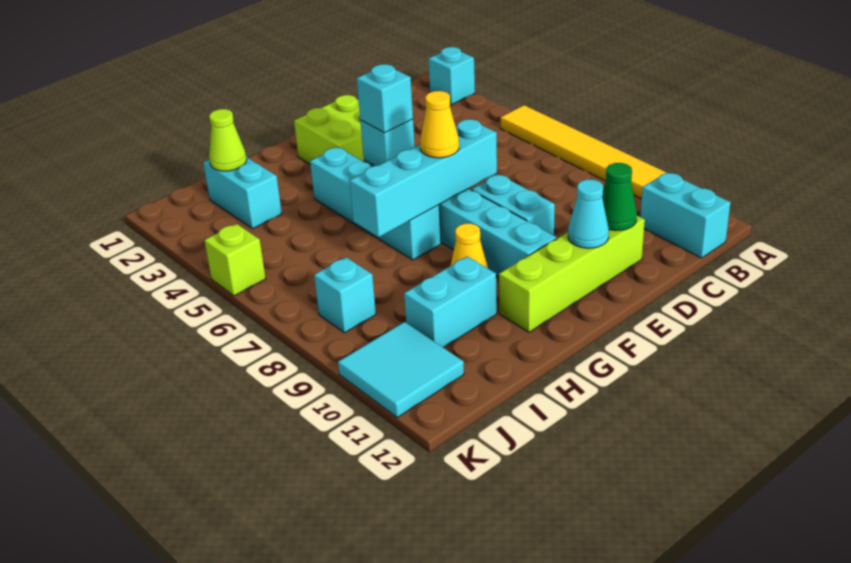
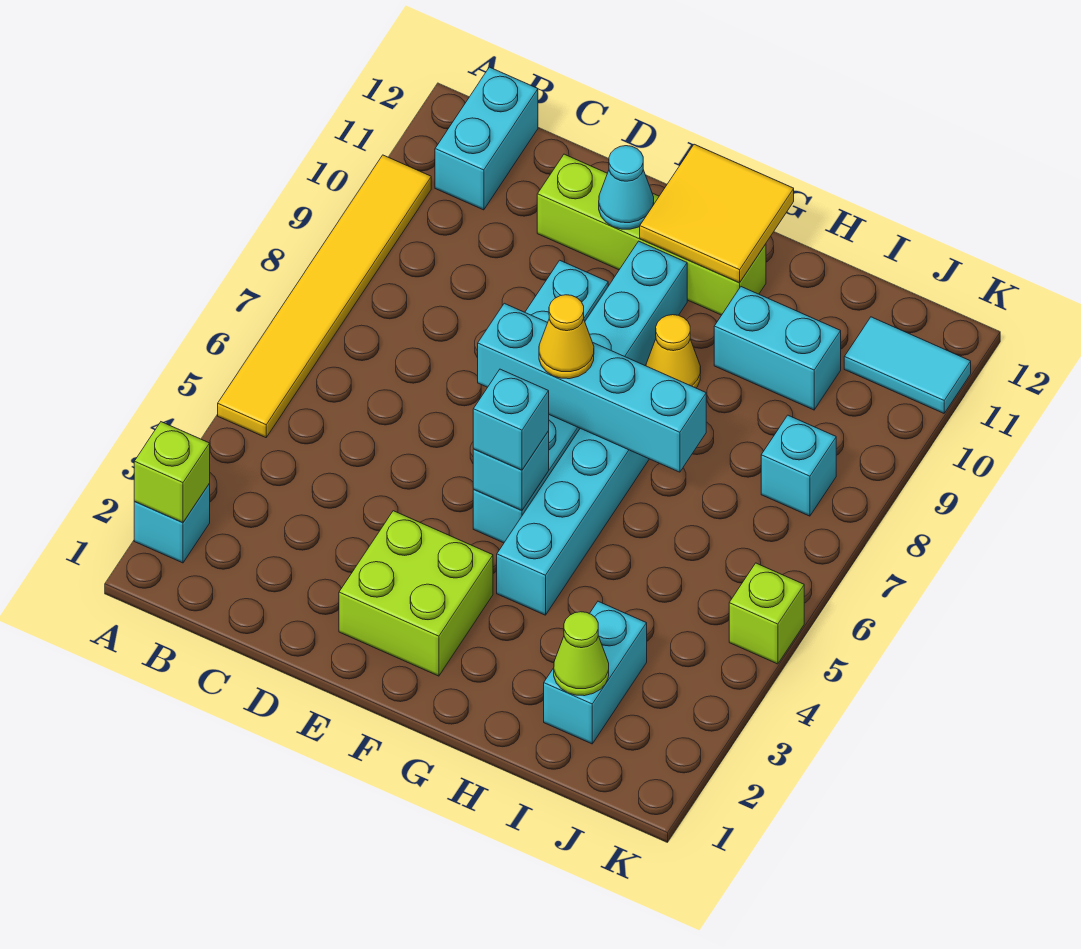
none -> lime brick A2 level 2
green cone D11 level 2 -> none
none -> yellow tile F11:G12 level 2
cyan tile J10:K11 level 1 -> cyan tile J11:K11 level 1

